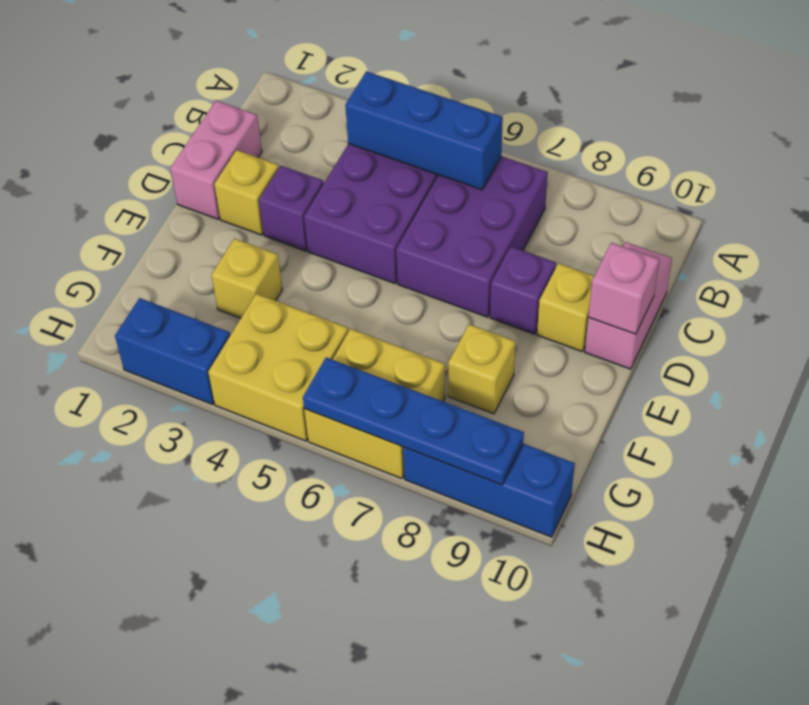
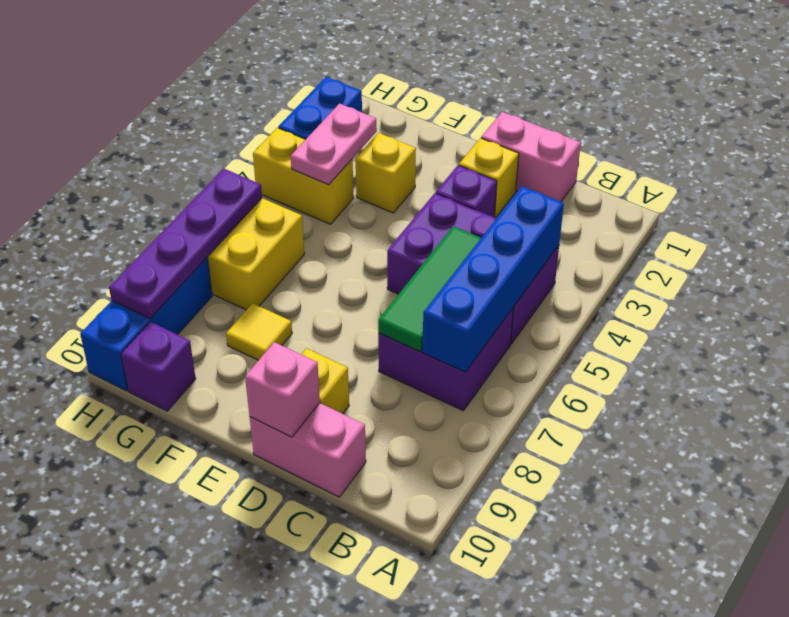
blue brick B4:B6 level 2 -> blue brick B4:B7 level 2
purple brick B6:D7 level 1 -> purple brick B6:C7 level 1
none -> green tile C5:C7 level 2
purple brick D8 level 1 -> purple brick G10 level 1
yellow brick F8 level 1 -> yellow tile F8 level 1
none -> pink plate G3:G4 level 2
yellow brick G4:H5 level 1 -> yellow brick G4:H4 level 1
blue plate H6:H9 level 2 -> purple plate H6:H9 level 2

